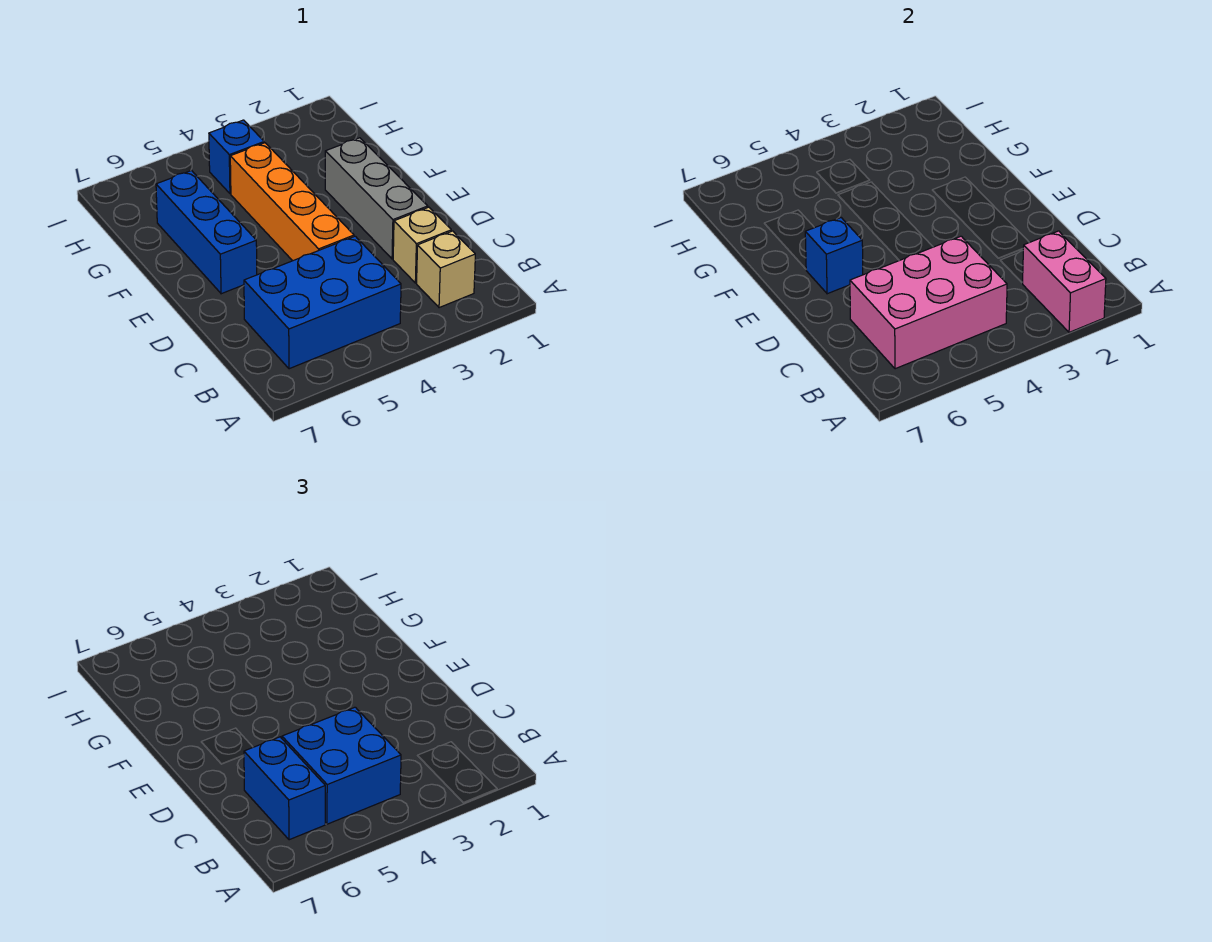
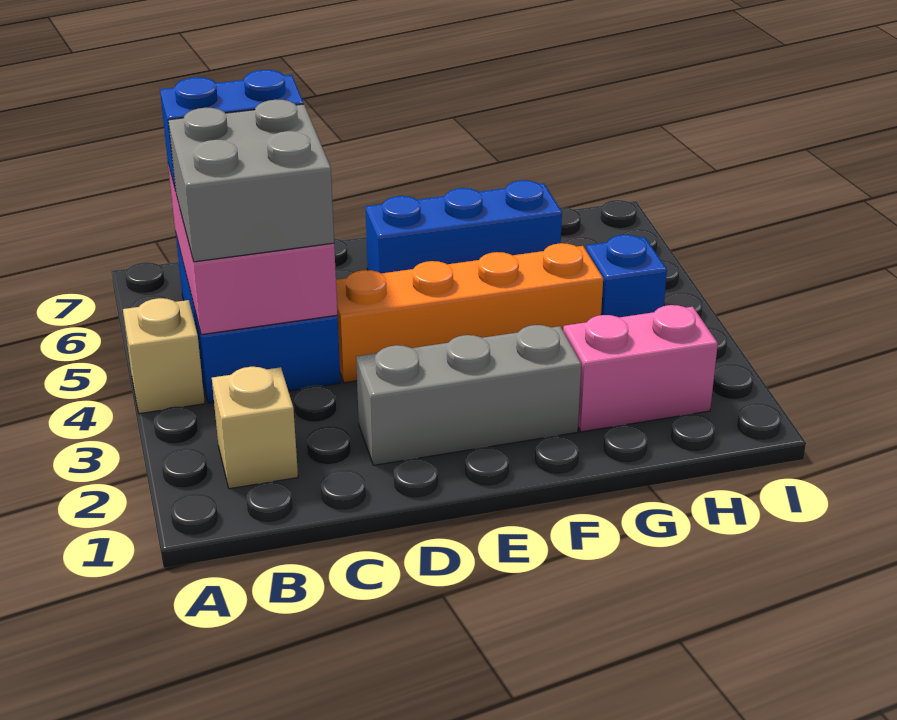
pink brick A2:B2 level 2 -> pink brick G2:H2 level 1
blue brick B4:C5 level 3 -> grey brick B4:C5 level 3
tan brick C2 level 1 -> tan brick A4 level 1
blue brick E6 level 2 -> none

